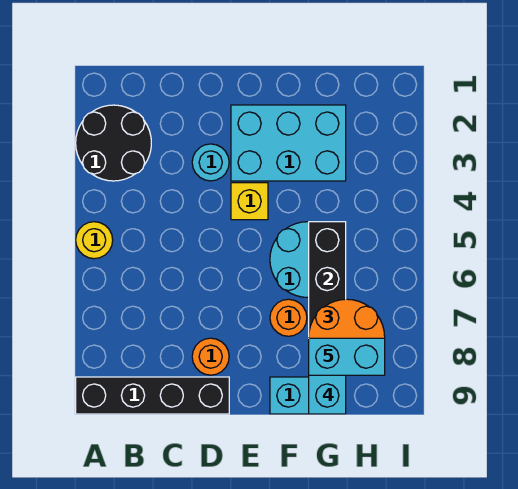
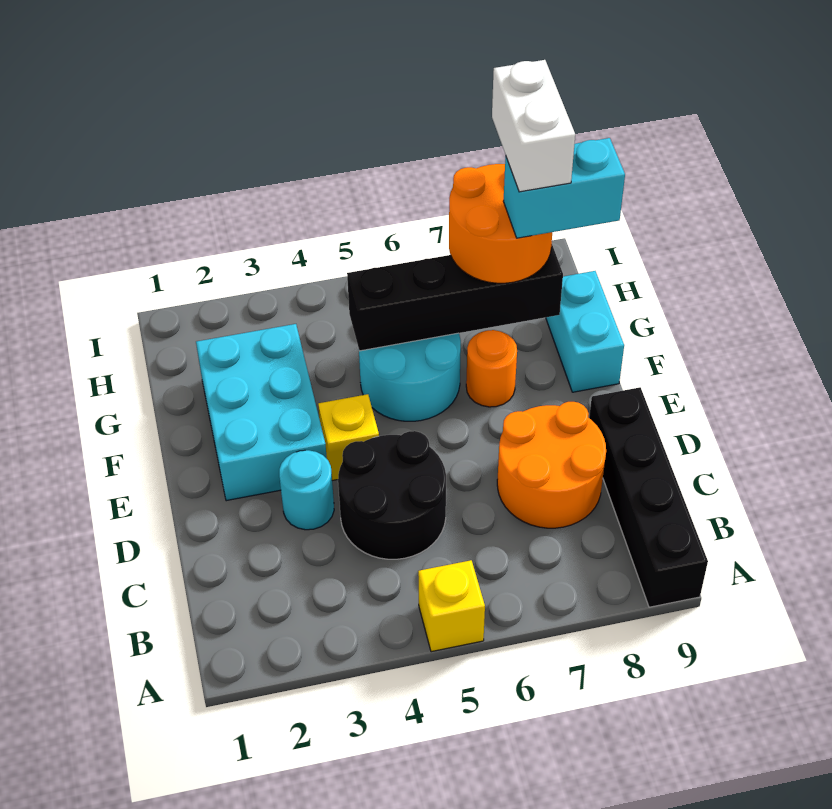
black round brick A2:B3 level 1 -> black round brick C4:D5 level 1
yellow round brick A5 level 1 -> yellow brick A5 level 1
orange round brick D8 level 1 -> orange round brick C7:D8 level 1
cyan brick G8:H8 level 5 -> white brick G8:H8 level 5

